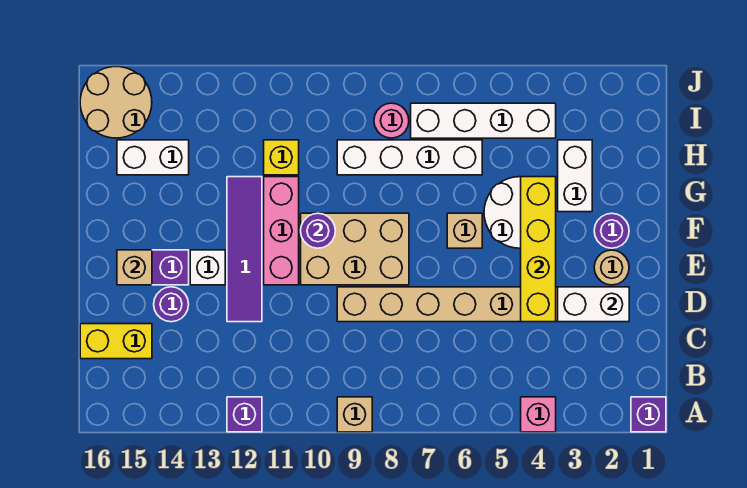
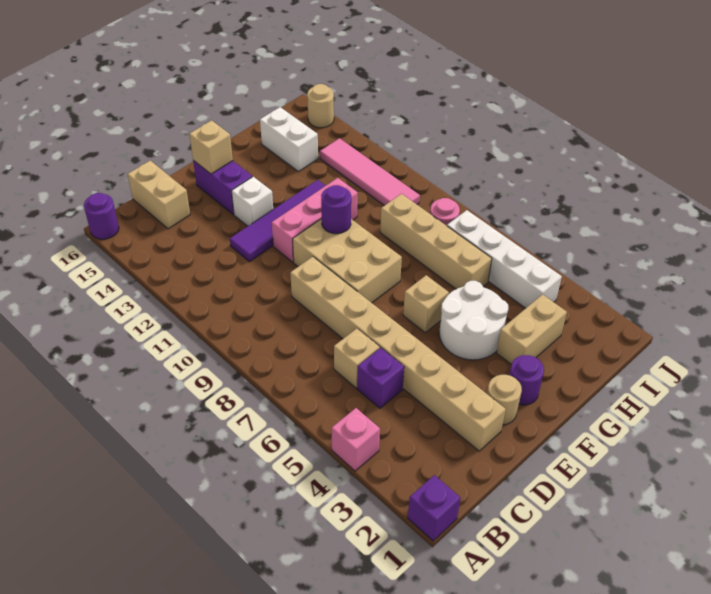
tan brick A9 level 1 -> tan brick C6 level 1
purple brick A12 level 1 -> purple brick C5 level 1
yellow brick C15:C16 level 1 -> tan brick C15:C16 level 1
white brick D2:D3 level 2 -> none
yellow brick D4:G4 level 2 -> none
purple round brick D14 level 1 -> purple round brick A16 level 1
white brick G3:H3 level 1 -> tan brick G3:H3 level 1
white brick H6:H9 level 1 -> tan brick H6:H9 level 1
yellow brick H11 level 1 -> none
none -> pink tile I10:I13 level 1
tan round brick I15:J16 level 1 -> tan round brick J15 level 1

